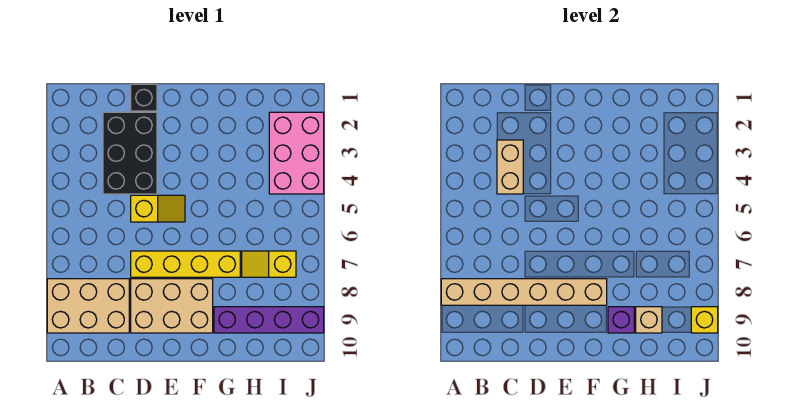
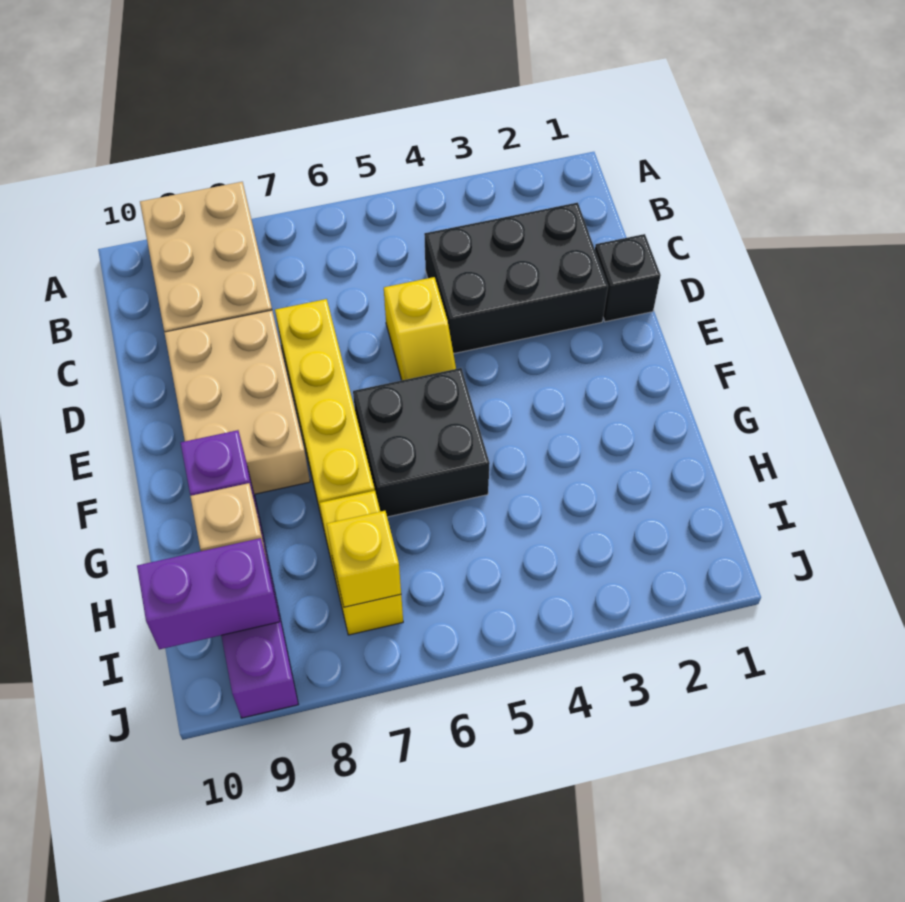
tan brick A8:F8 level 2 -> none
tan brick C3:C4 level 2 -> none
none -> black brick F5:G6 level 1
yellow slope H7:I7 level 1 top I -> yellow brick H7:I7 level 1
pink brick I2:J4 level 1 -> none
none -> purple brick I9:I10 level 2
yellow brick J9 level 2 -> yellow brick I7 level 2

